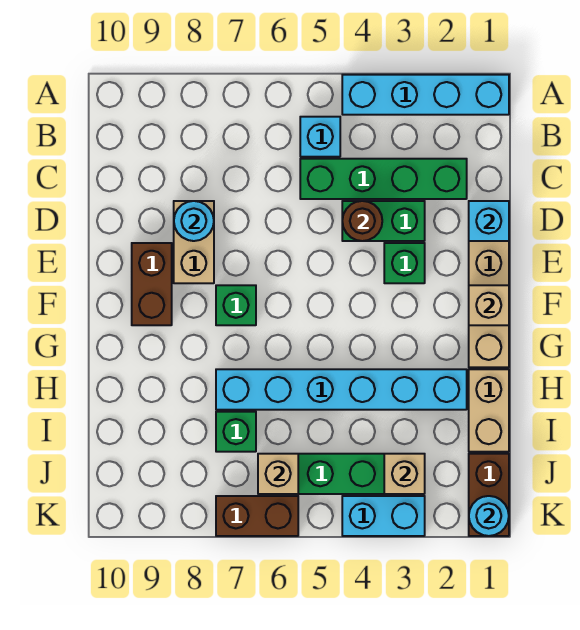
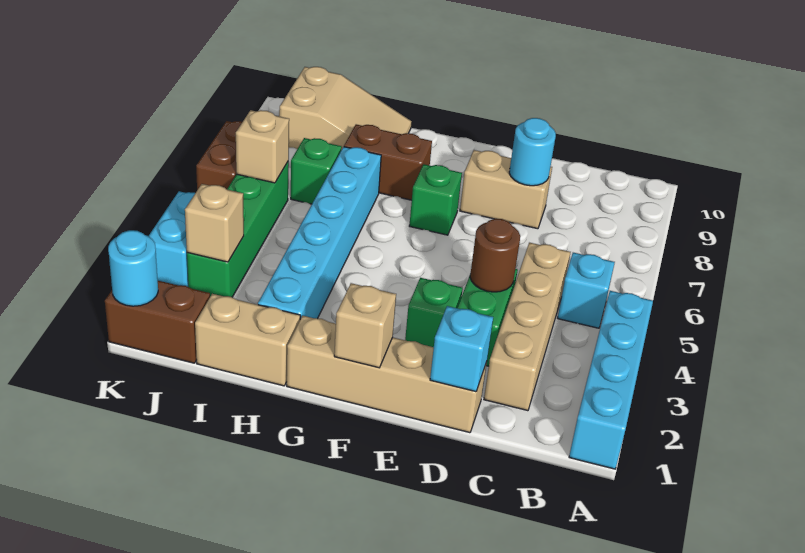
green brick C2:C5 level 1 -> tan brick C2:C5 level 1
brown brick E9:F9 level 1 -> brown brick G8:H8 level 1
none -> tan slope H9:J10 level 1 top J

